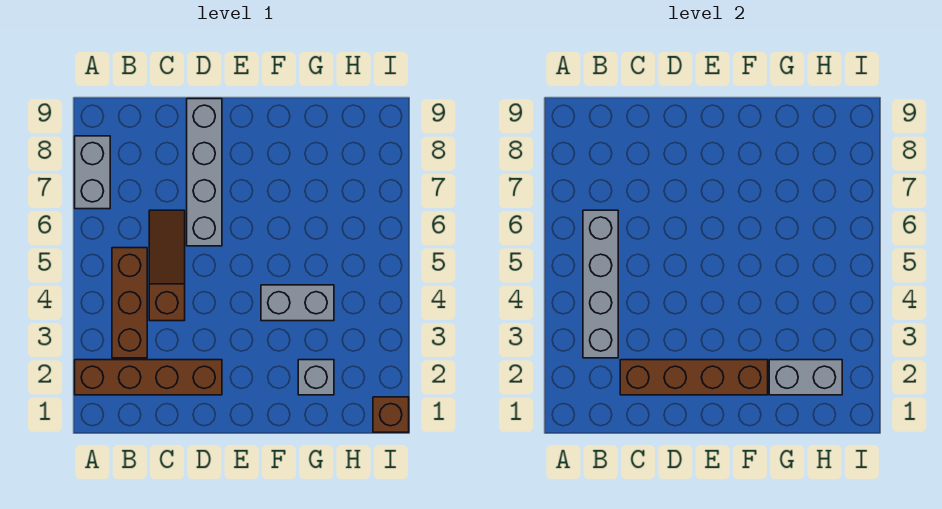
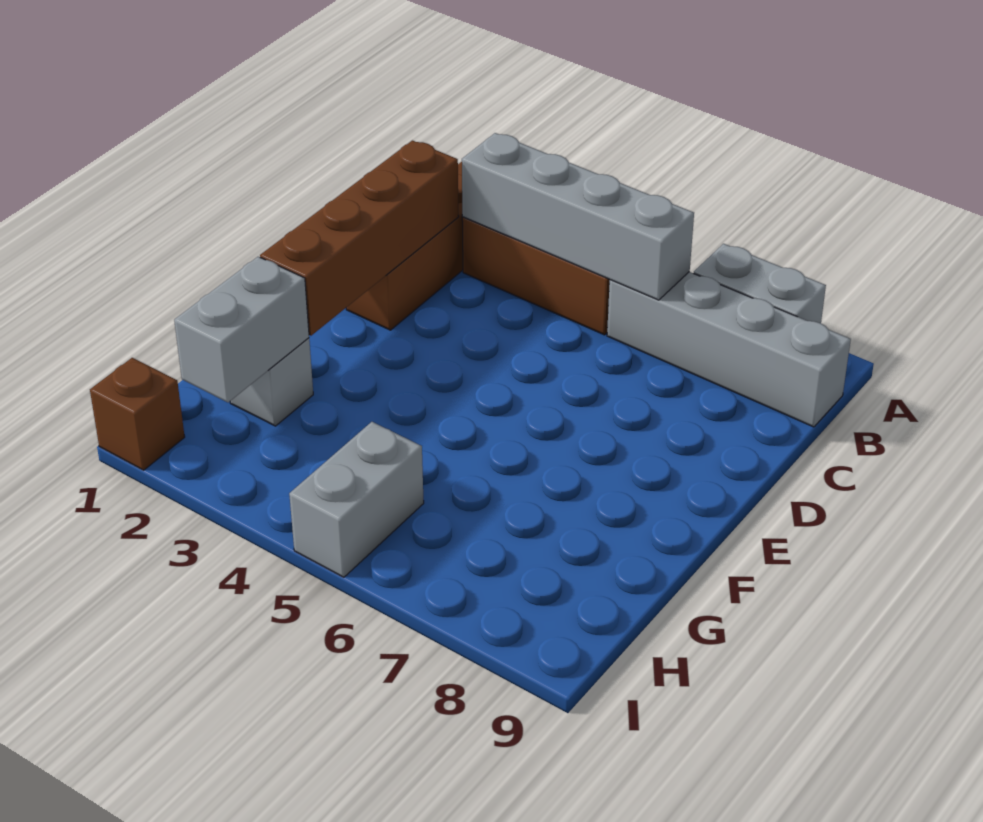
brown slope C4:C6 level 1 top 4 -> none
grey brick D6:D9 level 1 -> grey brick B6:B9 level 1
grey brick F4:G4 level 1 -> grey brick H5:I5 level 1

